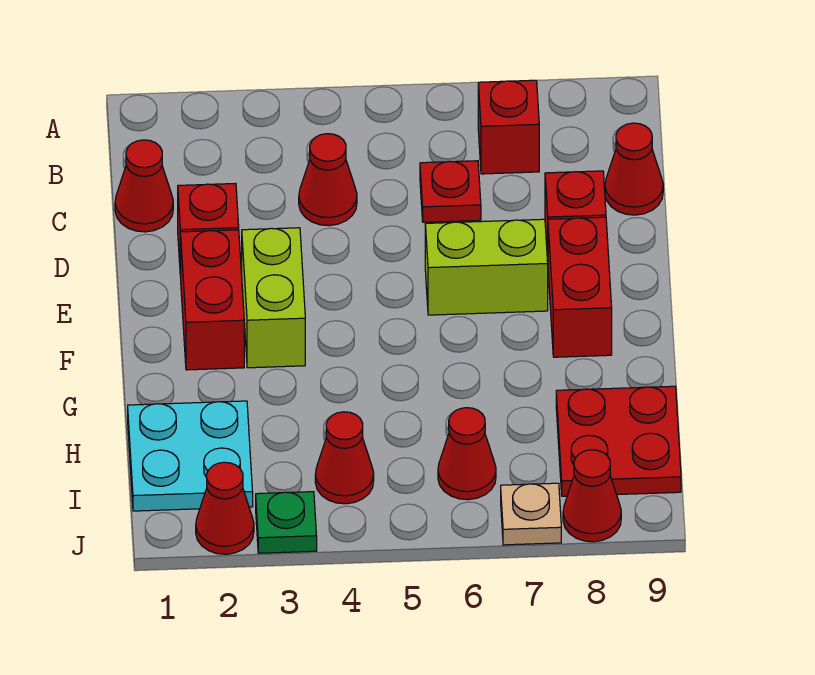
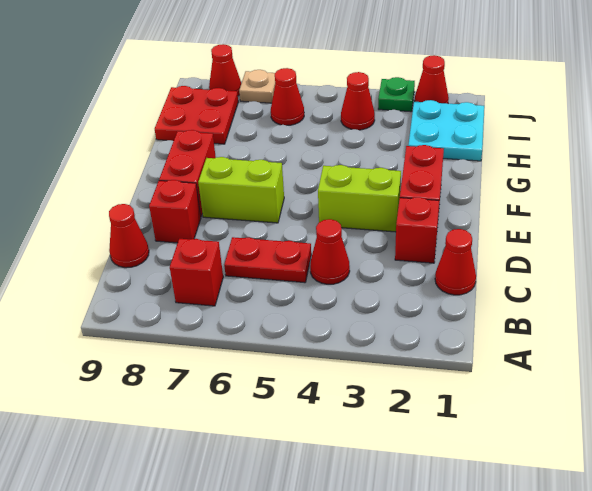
red plate C6 level 1 -> red plate C5:C6 level 1
lime brick E3:F3 level 1 -> lime brick E3:E4 level 1

